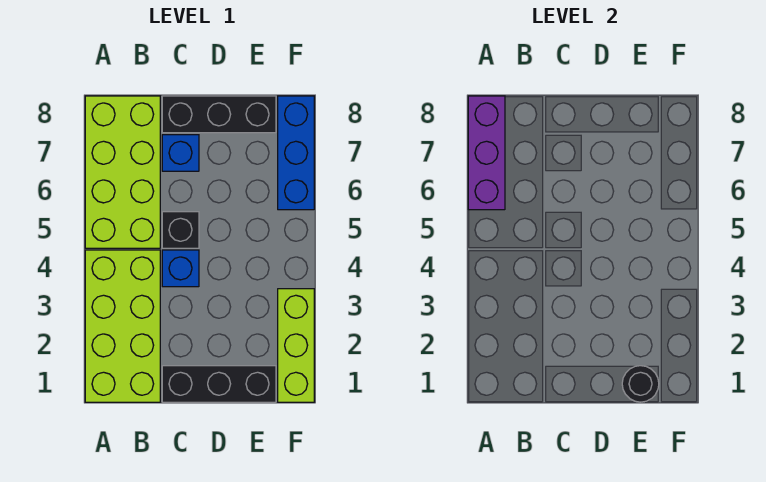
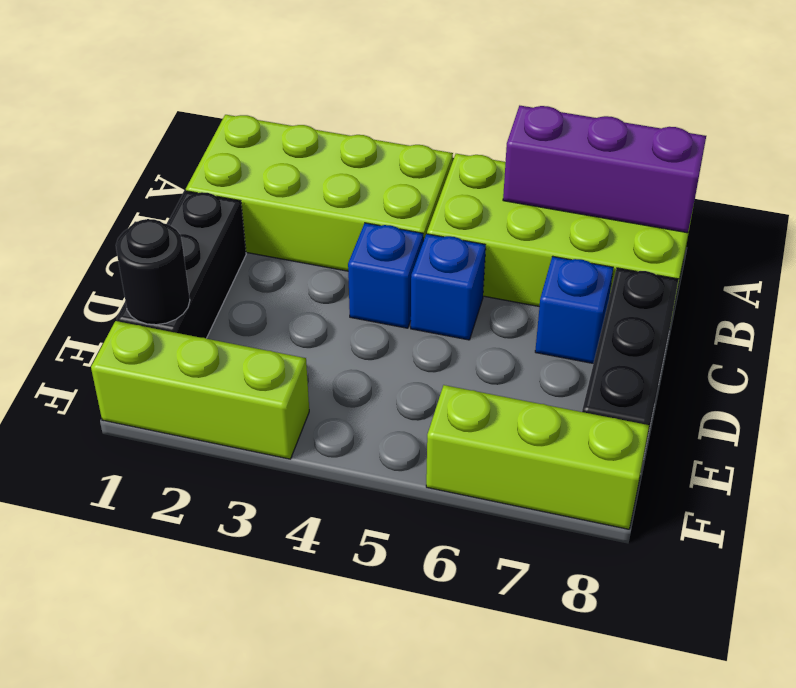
black brick C5 level 1 -> blue brick C5 level 1
blue brick F6:F8 level 1 -> lime brick F6:F8 level 1

